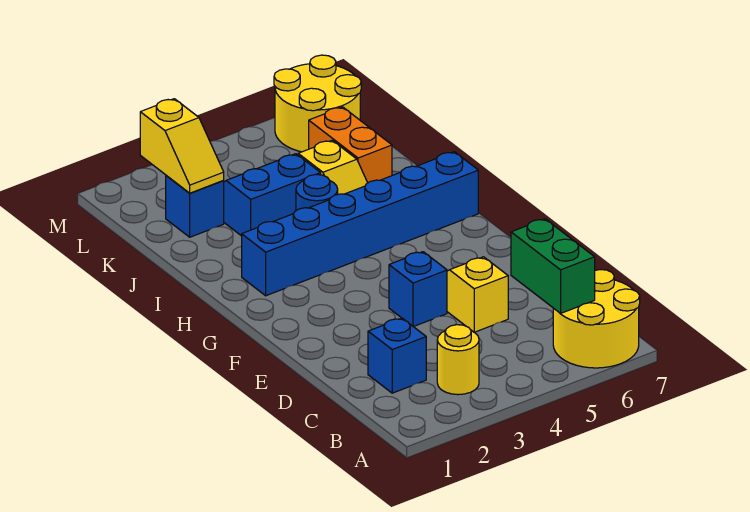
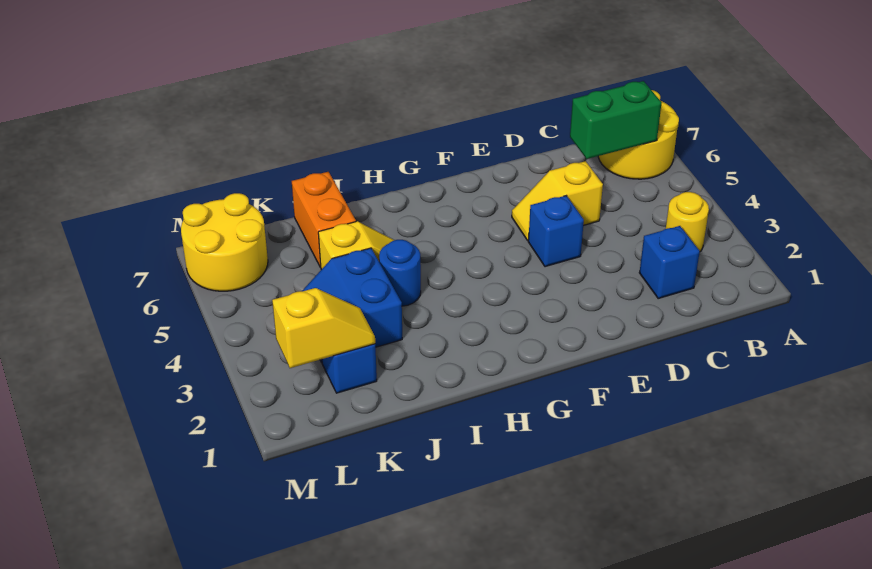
blue brick H2:H7 level 1 -> none
orange brick J6:K6 level 1 -> orange brick J6:J7 level 1

